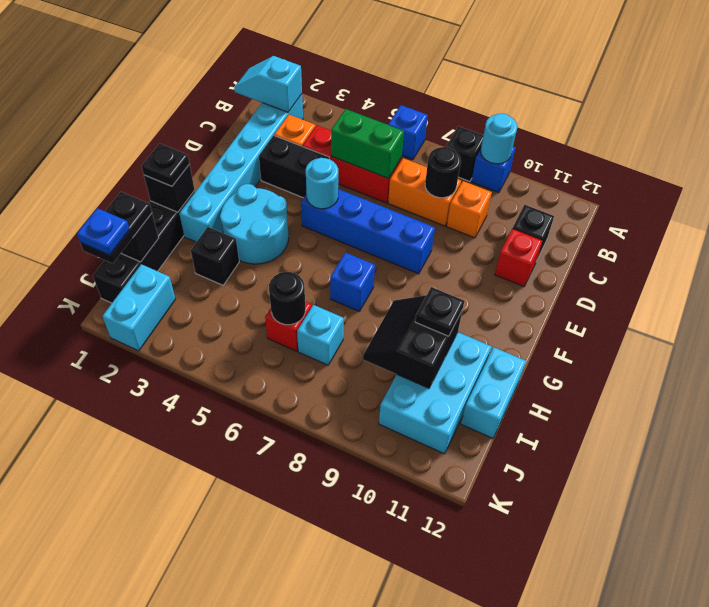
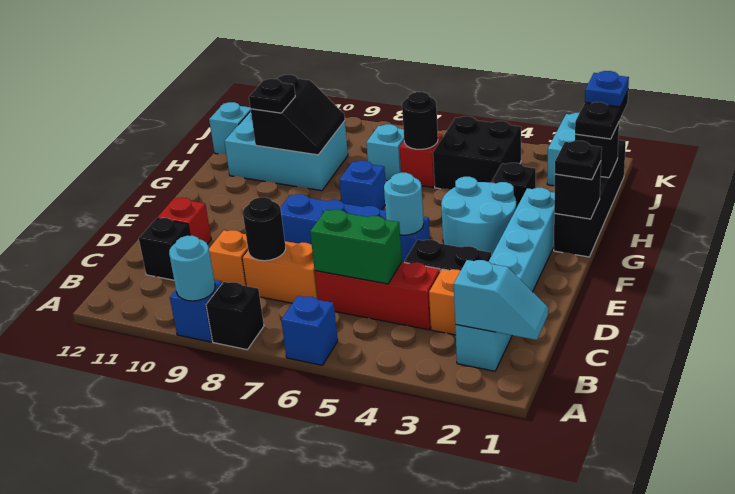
cyan brick H10:J11 level 1 -> cyan brick H9:I11 level 1
cyan brick H12:I12 level 1 -> cyan brick I12 level 1
none -> black brick I4:J5 level 1

